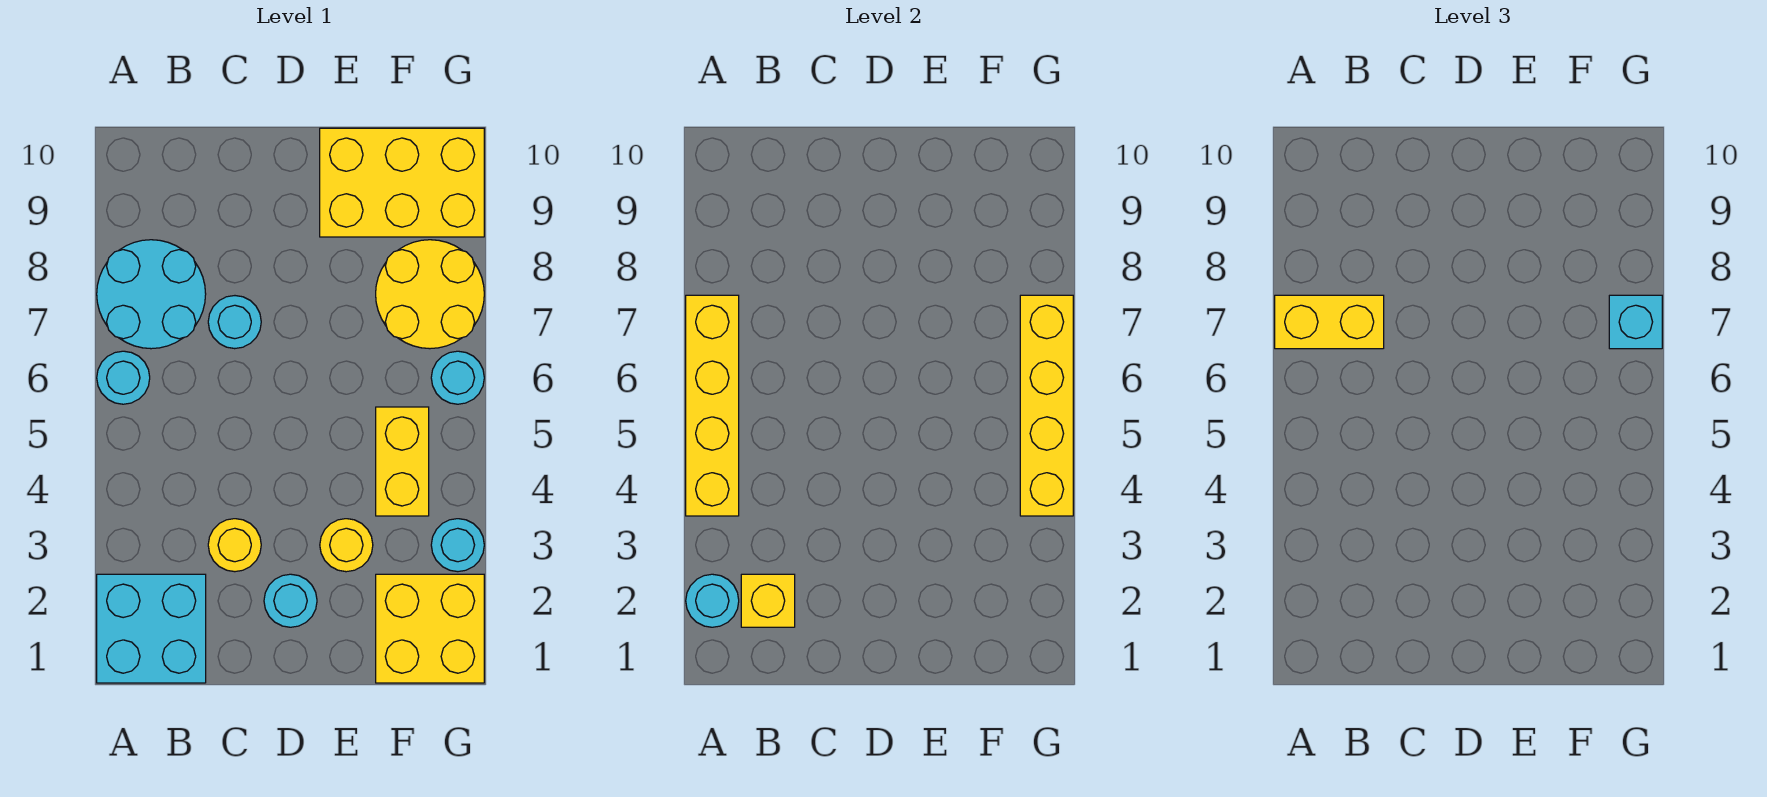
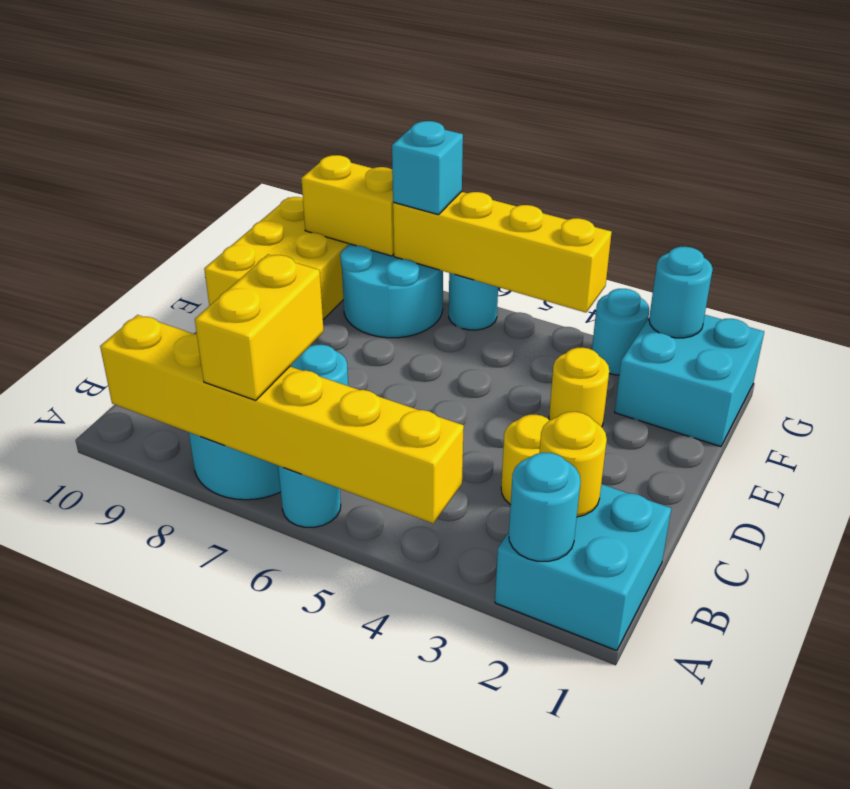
yellow brick A4:A7 level 2 -> yellow brick A4:A9 level 2
yellow brick B2 level 2 -> yellow round brick B2 level 2
cyan round brick D2 level 1 -> cyan round brick G2 level 2
yellow brick F1:G2 level 1 -> cyan brick F1:G2 level 1
yellow brick F4:F5 level 1 -> yellow brick G8:G9 level 2
yellow round brick F7:G8 level 1 -> cyan round brick F7:G8 level 1

